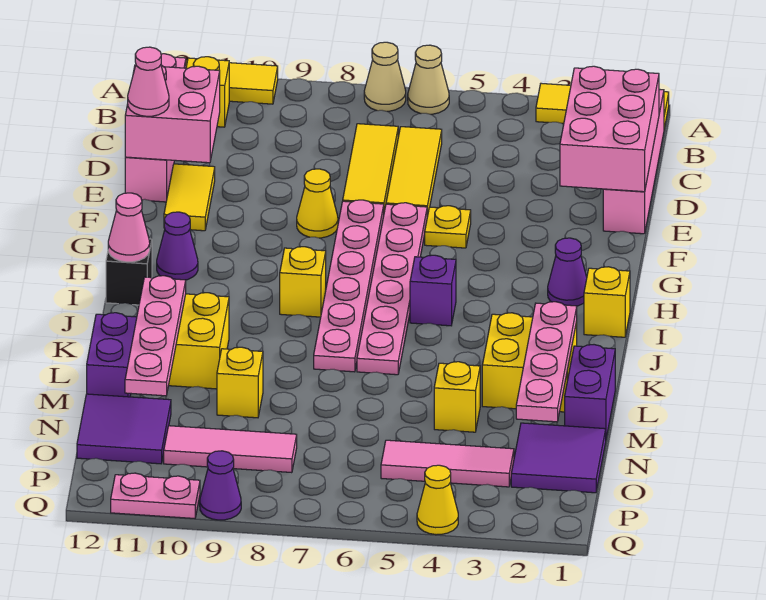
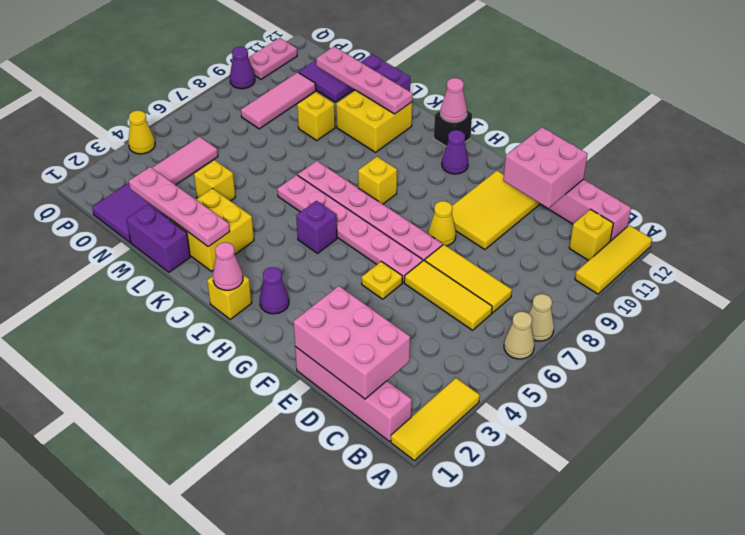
yellow tile E11:F11 level 1 -> yellow tile E9:F11 level 1
pink cone E12 level 3 -> pink cone I1 level 2

